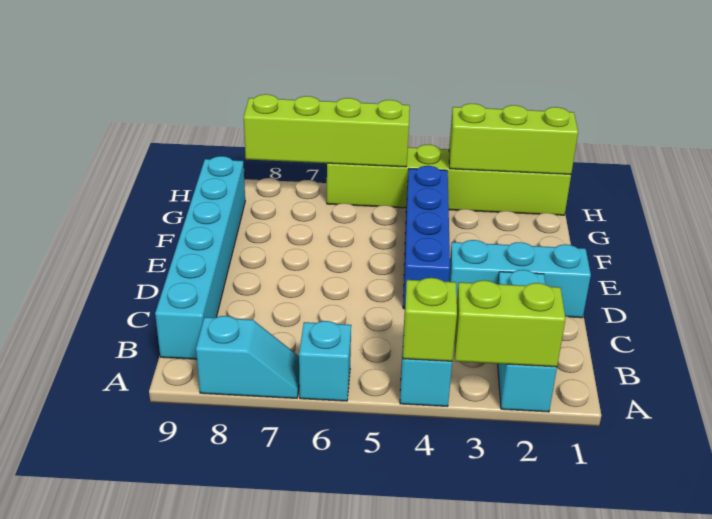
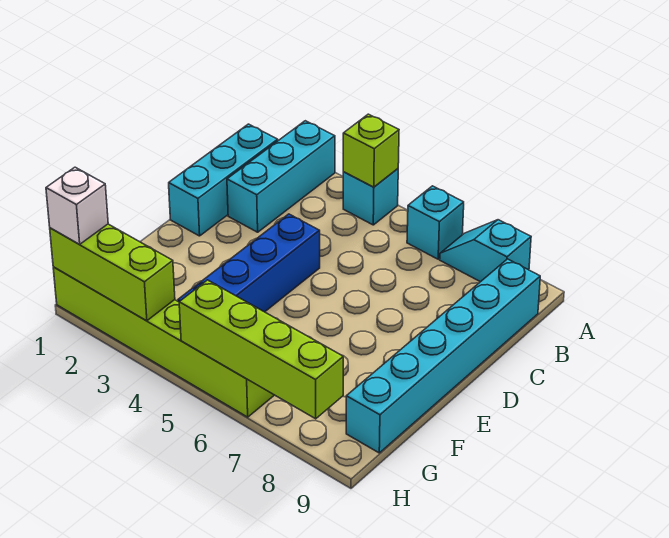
lime brick A2:A3 level 2 -> none
cyan brick D1:D3 level 1 -> cyan brick B1:D1 level 1
none -> white brick H1 level 3

